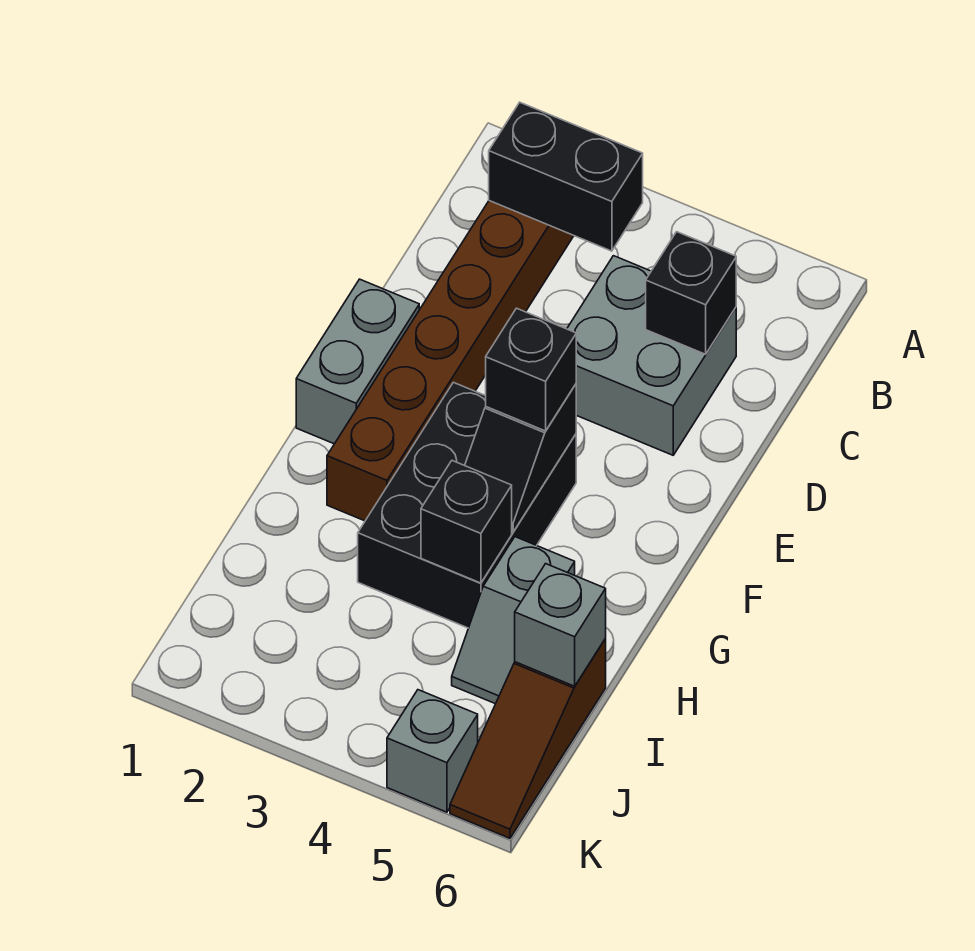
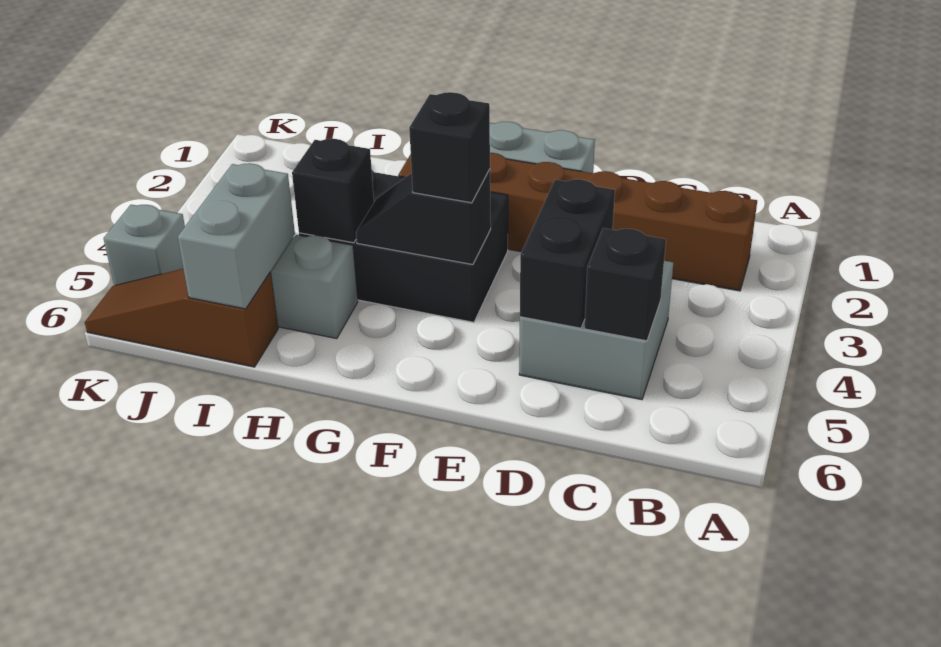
black brick B2:B3 level 2 -> black brick D4:D5 level 2
grey brick I6 level 2 -> grey brick I5:I6 level 2

